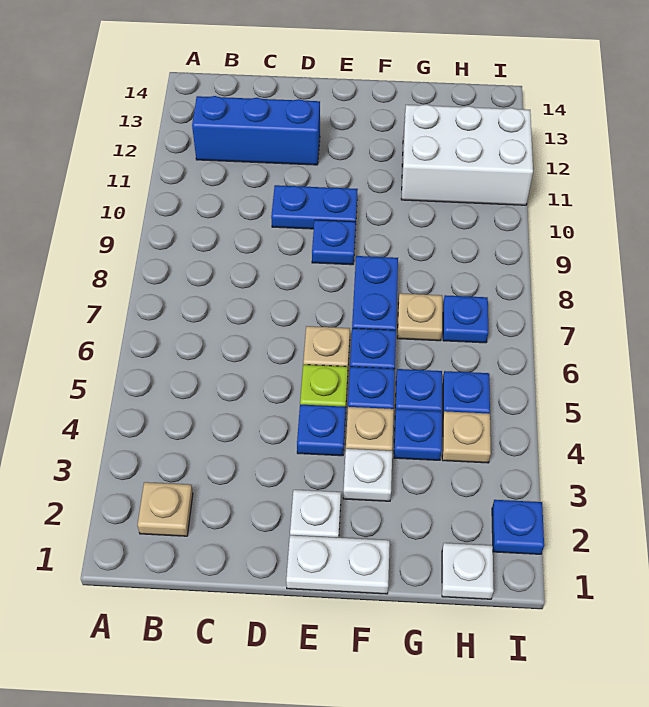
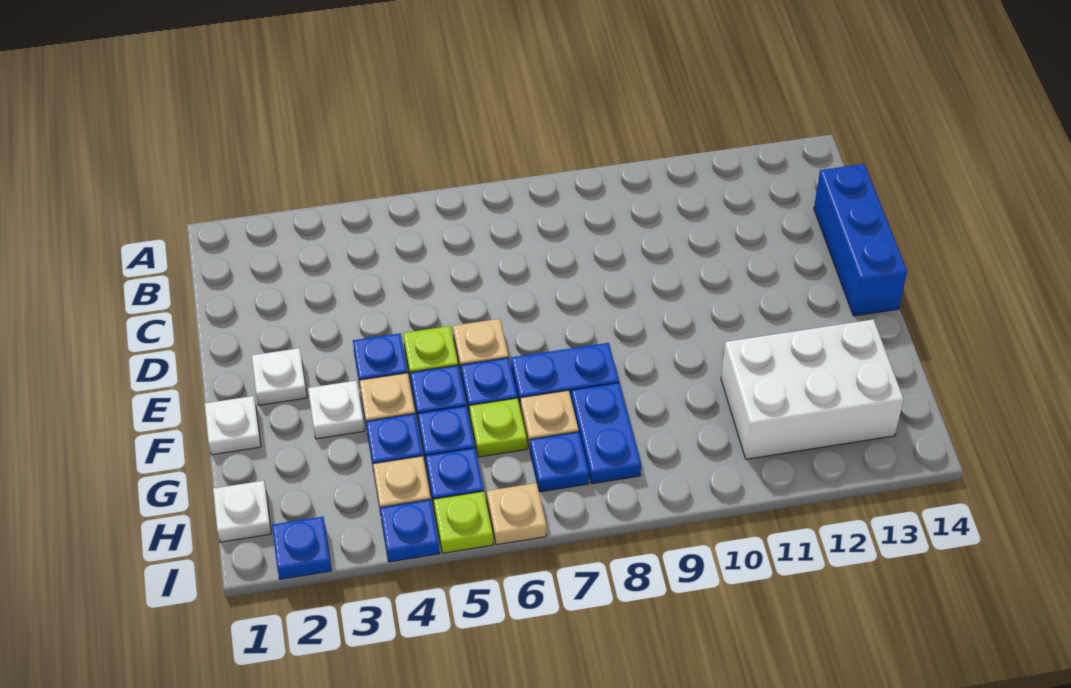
tan plate B2 level 1 -> tan plate I6 level 1
blue brick B12:D12 level 1 -> blue brick C14:E14 level 1
blue plate D10:E10 level 1 -> blue plate G8:H8 level 1
white plate E1:F1 level 1 -> white plate F1 level 1
blue plate E9 level 1 -> blue plate I4 level 1
none -> lime plate G6 level 1
white brick G11:I12 level 1 -> white brick G11:H13 level 1
none -> lime plate I5 level 1

